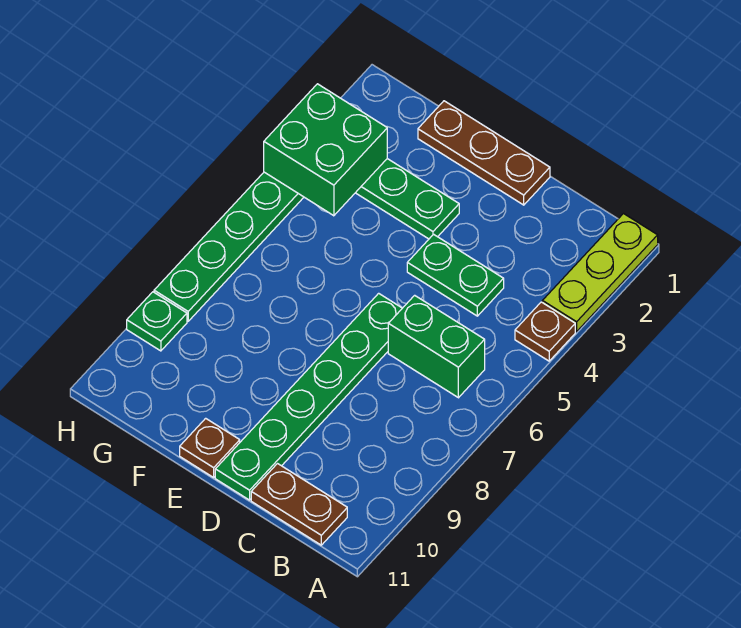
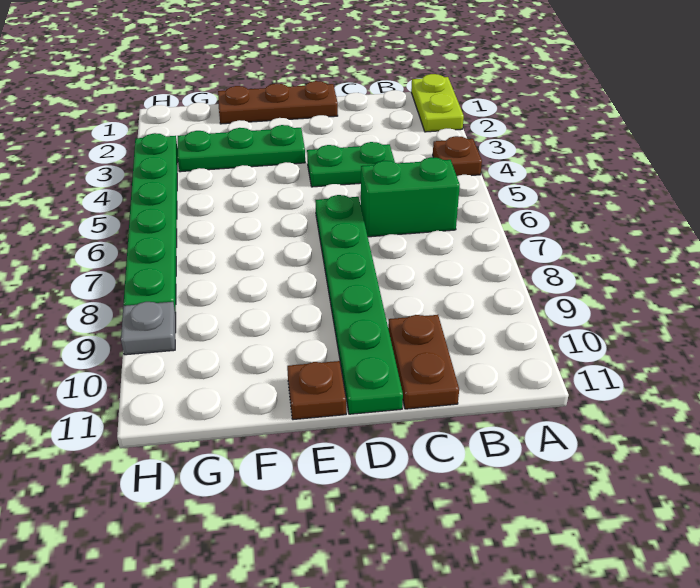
lime plate A1:A3 level 1 -> lime plate A1:A2 level 1
brown plate B11:C11 level 1 -> brown plate C10:C11 level 1
green brick G3:H4 level 2 -> none
green plate H9 level 1 -> grey plate H9 level 1

